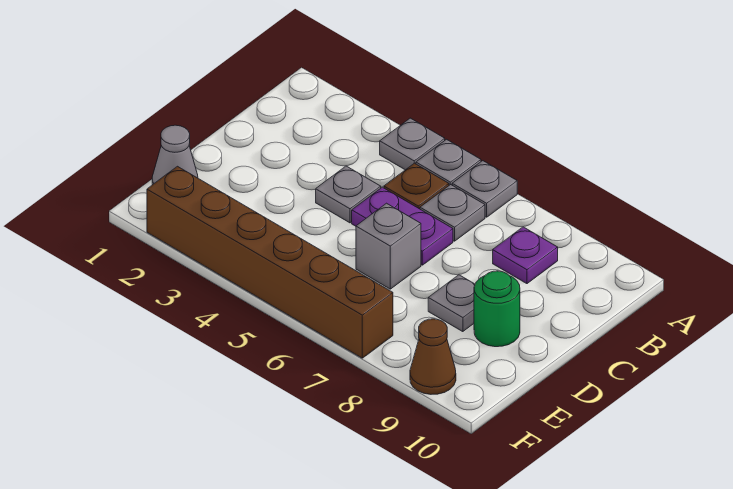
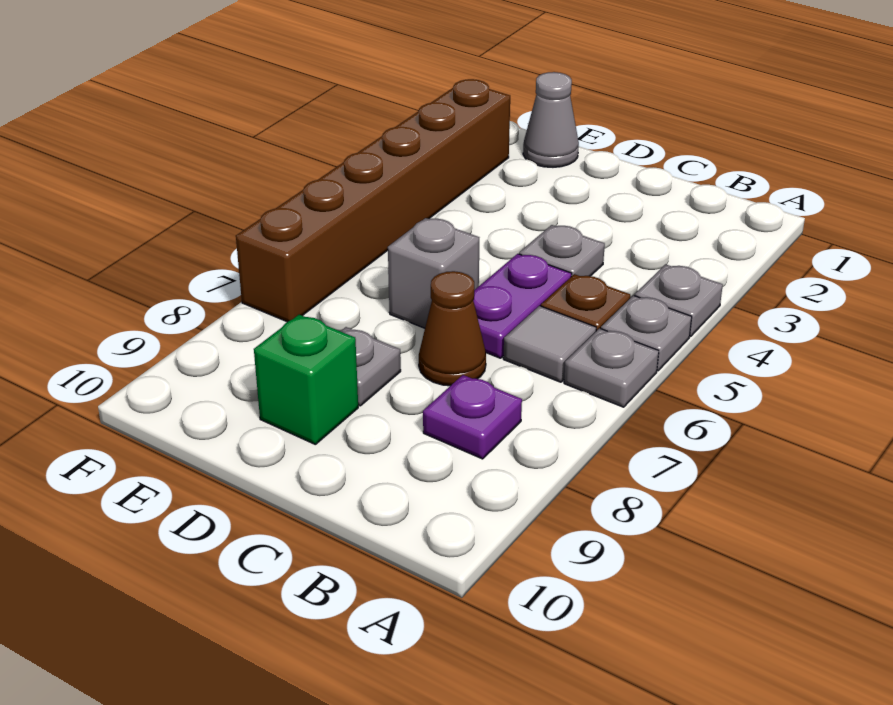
grey plate B6 level 1 -> grey tile B6 level 1
green round brick D9 level 1 -> green brick D9 level 1
brown cone F9 level 1 -> brown cone C7 level 1

